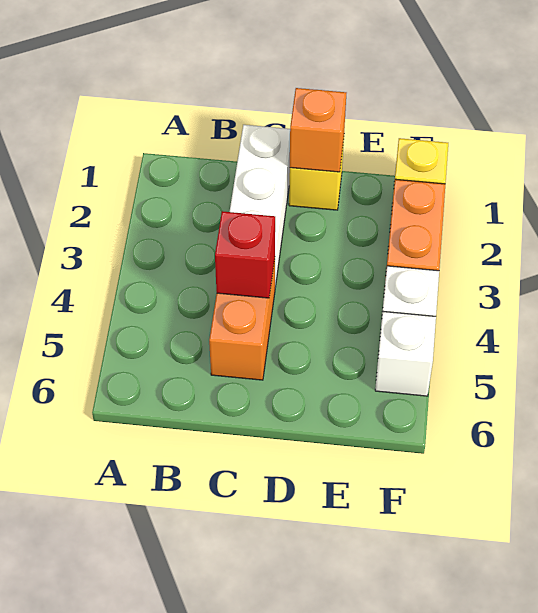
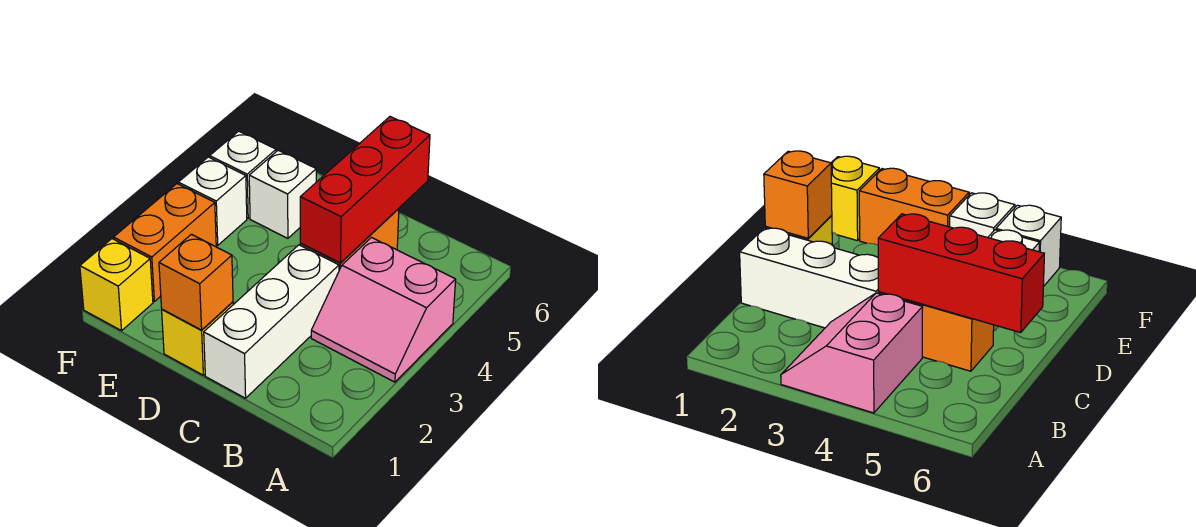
none -> pink slope A3:B4 level 1 top 4
red brick C4 level 2 -> red brick C4:C6 level 2
none -> white brick E5 level 1

